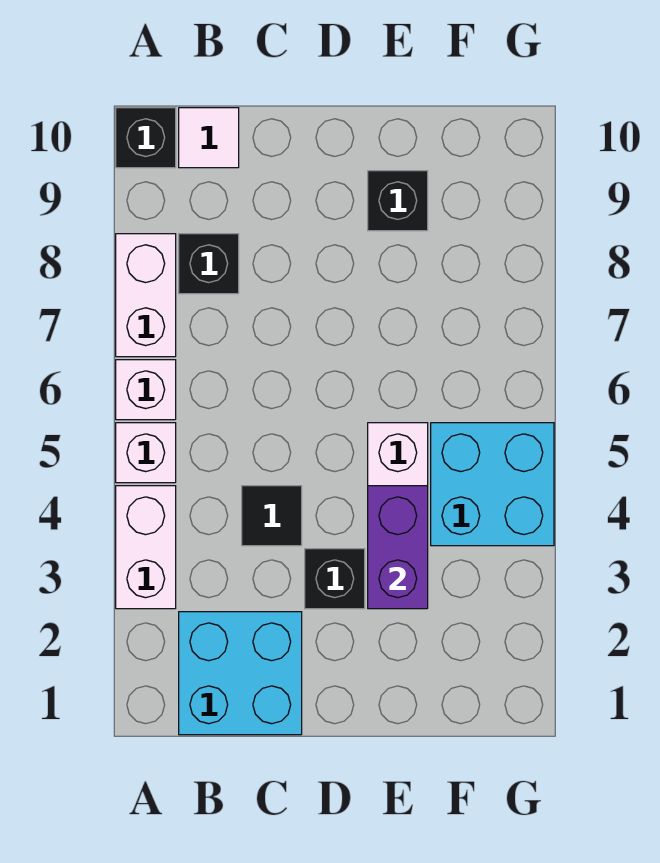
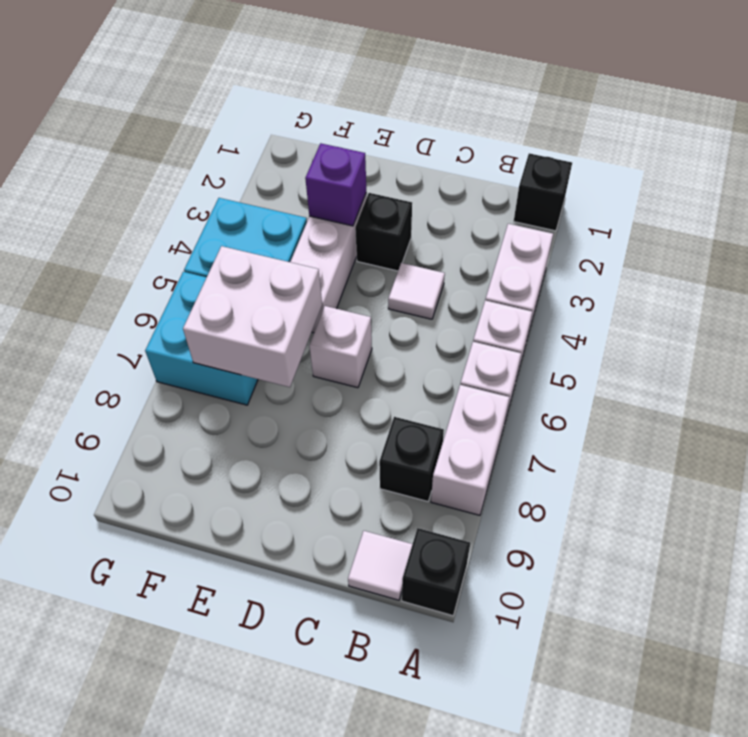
cyan brick B1:C2 level 1 -> cyan brick F6:G7 level 1
black tile C4 level 1 -> white tile C4 level 1
none -> white brick D6 level 1
purple brick E3:E4 level 2 -> purple brick E3 level 2
none -> white brick E6:F7 level 2
black brick E9 level 1 -> black brick A1 level 1

